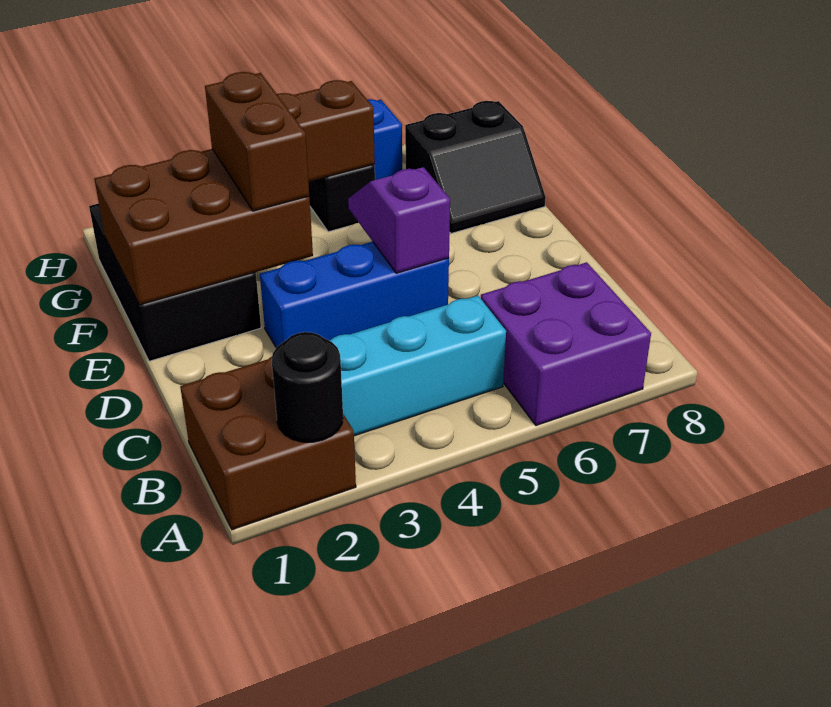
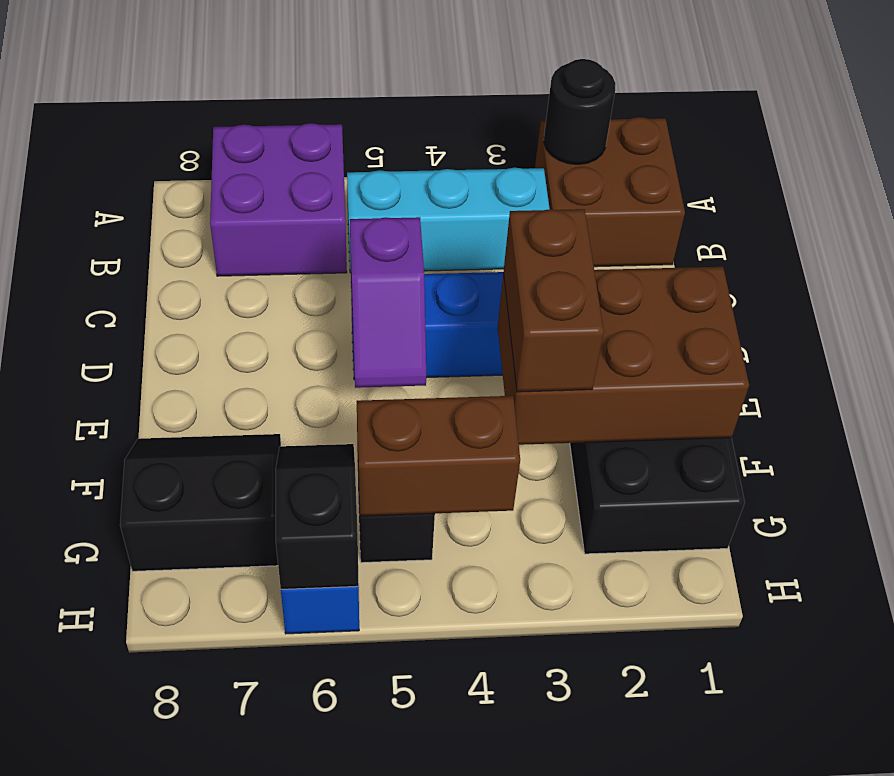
none -> black slope G6:H6 level 2 top H

